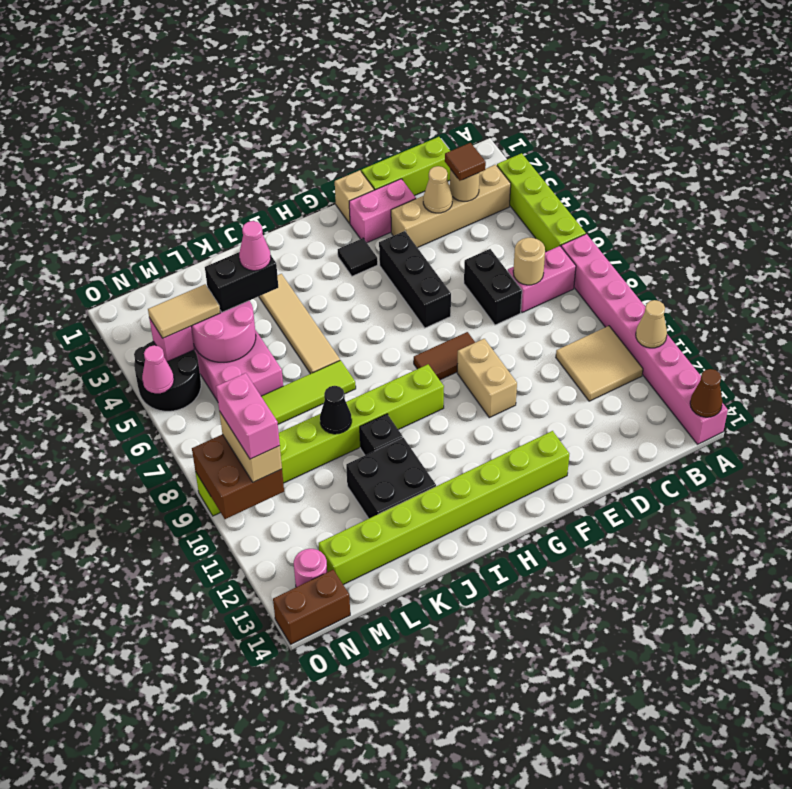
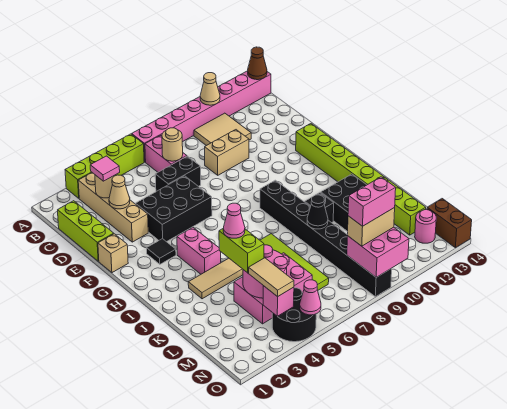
brown tile C3 level 3 -> pink tile C3 level 3
pink brick E2:F2 level 1 -> pink brick H4:I4 level 1
black brick F4:F6 level 1 -> black brick E4:F6 level 1
brown tile F8:G8 level 1 -> none
tan brick F9:F10 level 1 -> tan brick D9:D10 level 1
lime brick H9:O9 level 1 -> black brick H9:O9 level 1
black brick K4:L4 level 3 -> lime brick K4:L4 level 3
brown brick N9:O10 level 2 -> pink brick N9:O10 level 2

